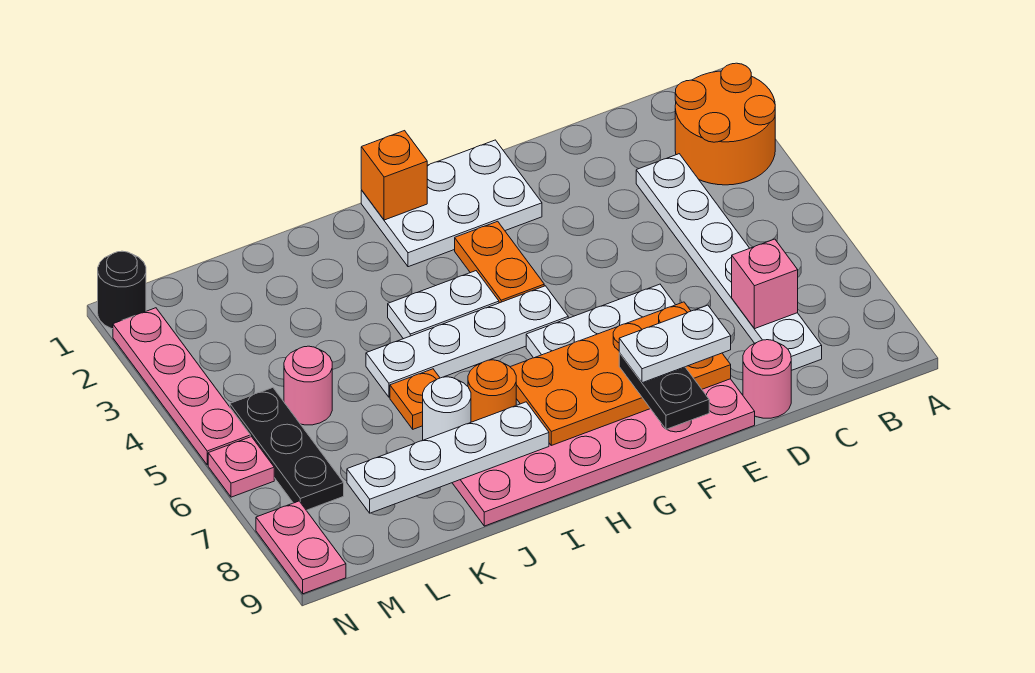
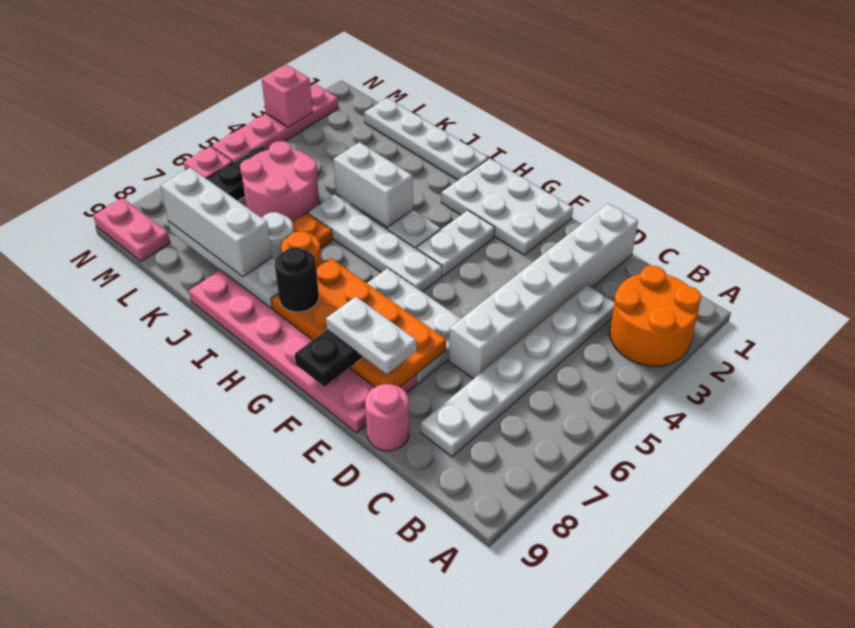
pink brick C7 level 2 -> pink brick N3 level 2
none -> white brick D1:D6 level 1
orange plate G3:G4 level 1 -> white plate G3:G4 level 1
orange brick H1 level 2 -> none
none -> white plate I1:L1 level 1
none -> white brick I4:J4 level 2
none -> white brick J8:L8 level 3
pink round brick L5 level 1 -> pink round brick K5:L6 level 1
black round brick N1 level 1 -> black round brick H8 level 3
pink plate N8:N9 level 1 -> pink plate M9:N9 level 1

